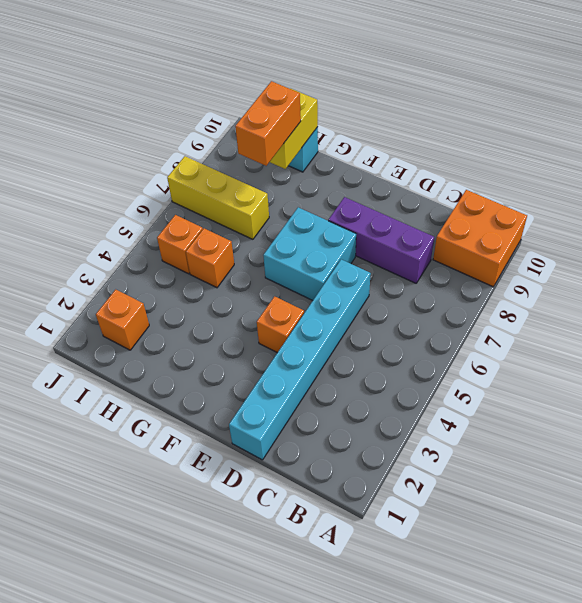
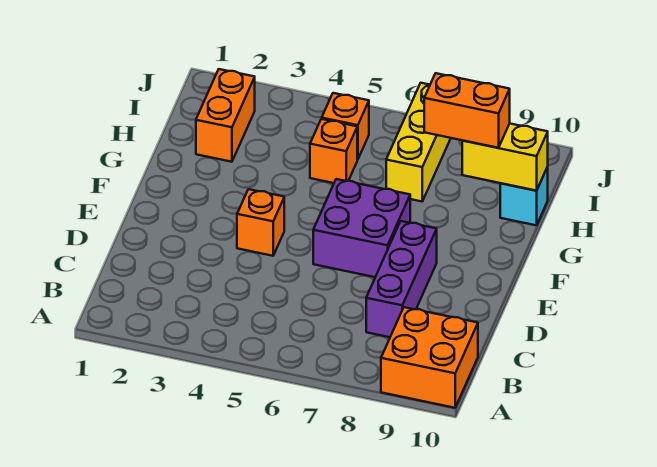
cyan brick D1:D6 level 1 -> none
cyan brick E6:F7 level 1 -> purple brick E6:F7 level 1
orange brick I2 level 1 -> orange brick H2:I2 level 1

